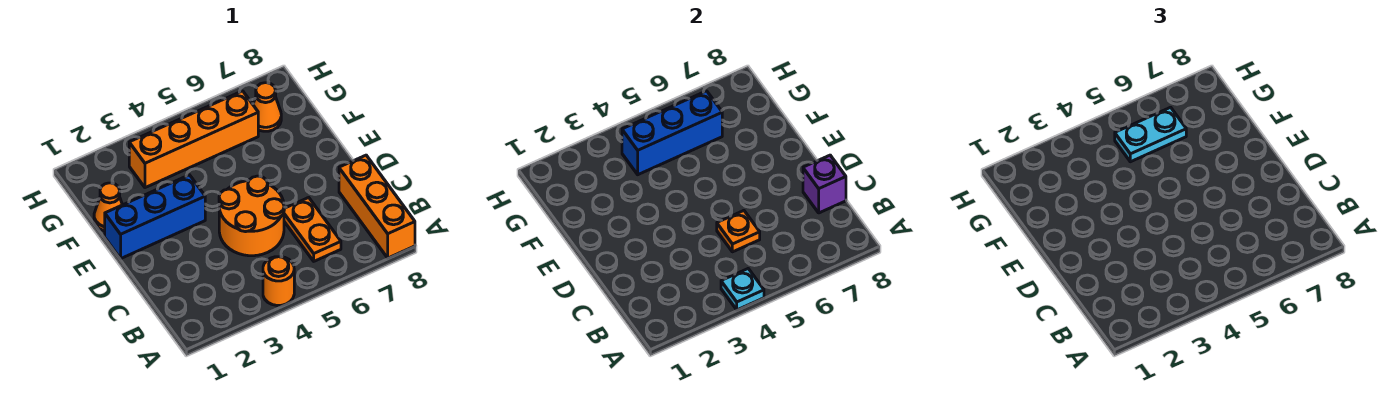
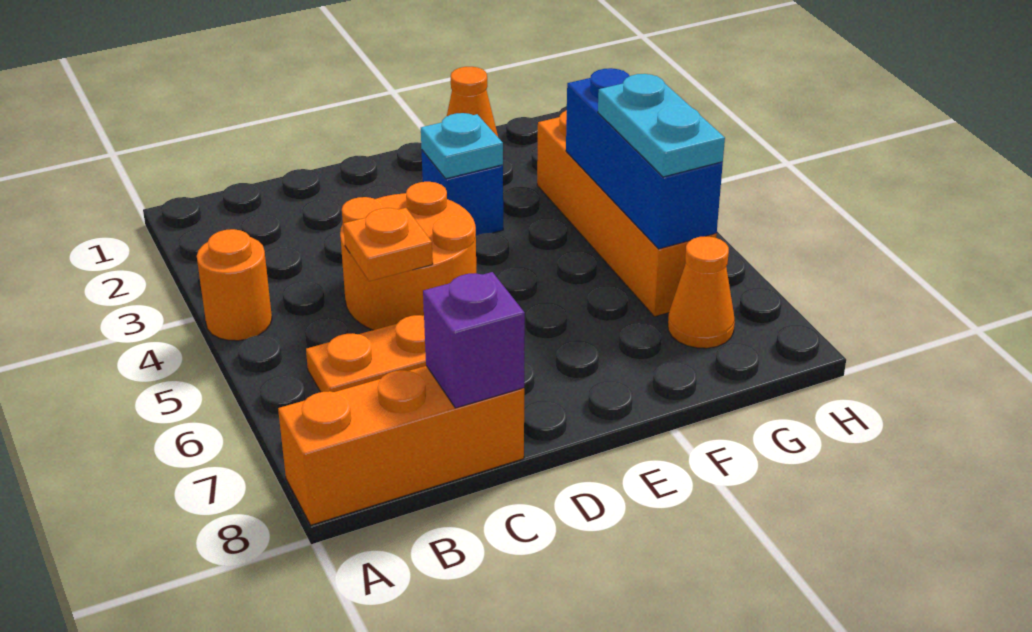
cyan plate A4 level 2 -> cyan plate E3 level 2
blue brick E1:E3 level 1 -> blue brick E3 level 1

